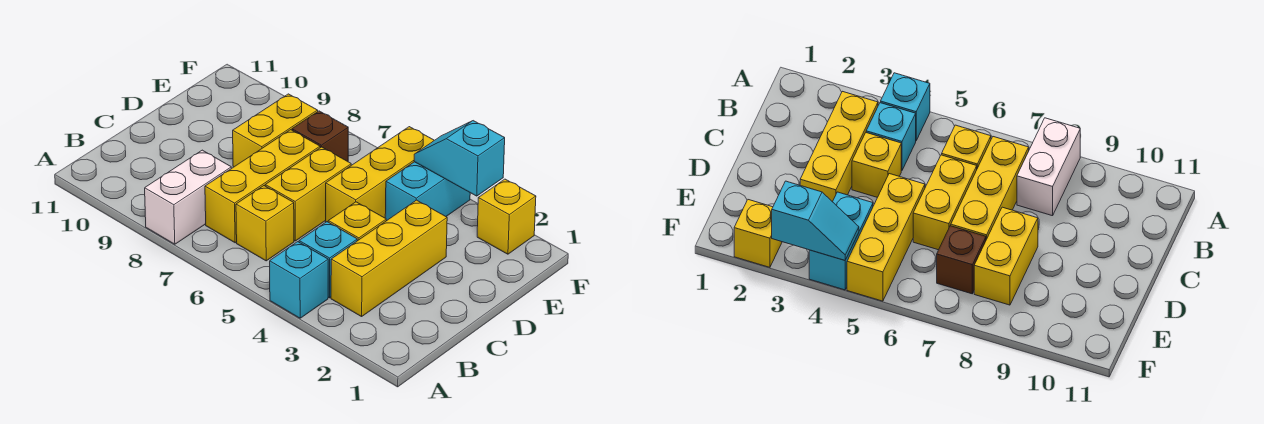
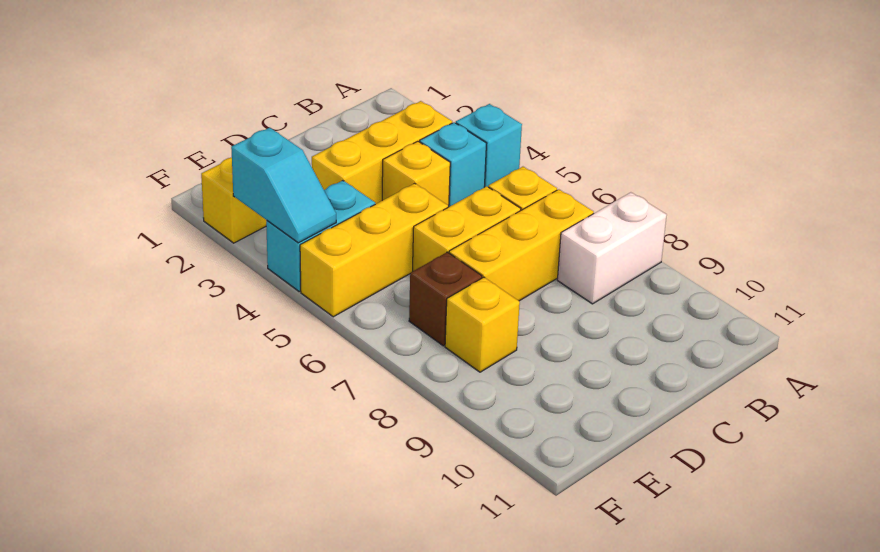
yellow brick D8:E8 level 1 -> yellow brick E8 level 1

